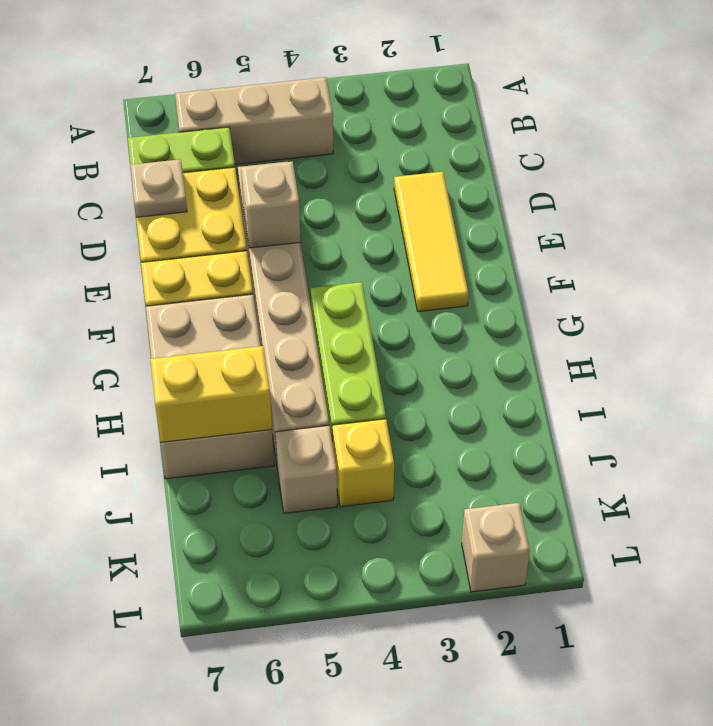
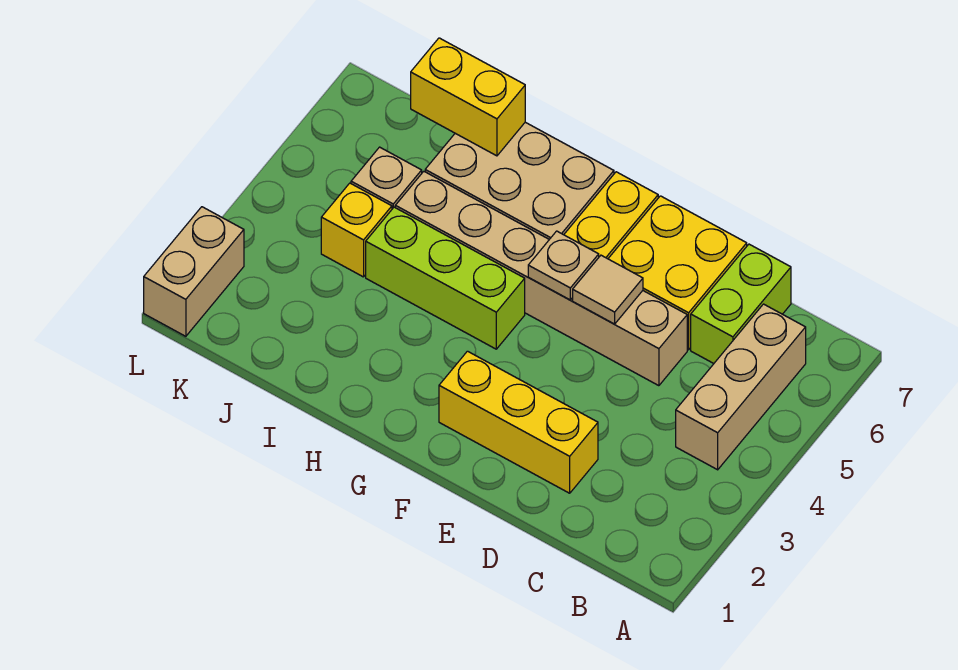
yellow tile D2:F2 level 1 -> yellow brick D2:F2 level 1
tan plate D7 level 2 -> tan plate F5 level 2
tan brick E5 level 2 -> tan tile E5 level 2
yellow brick I6:I7 level 2 -> yellow brick I7:J7 level 2
tan brick L2 level 1 -> tan brick L1:L2 level 1

